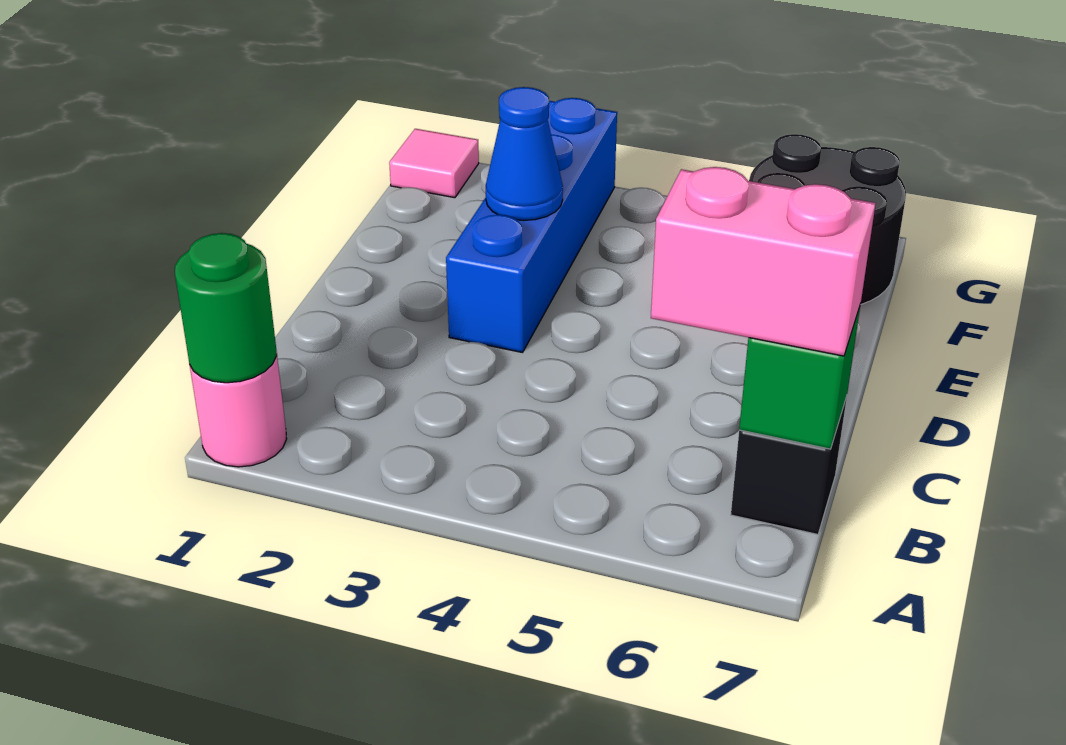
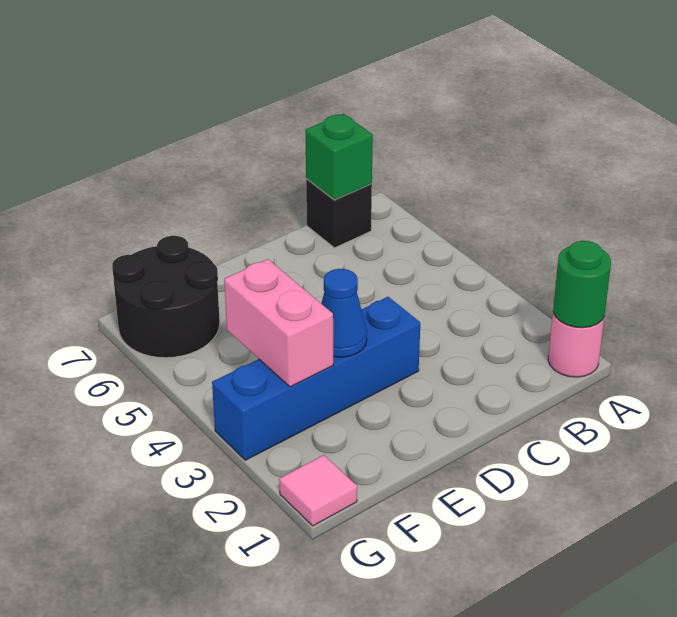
pink brick B6:B7 level 3 -> pink brick F3:F4 level 2

